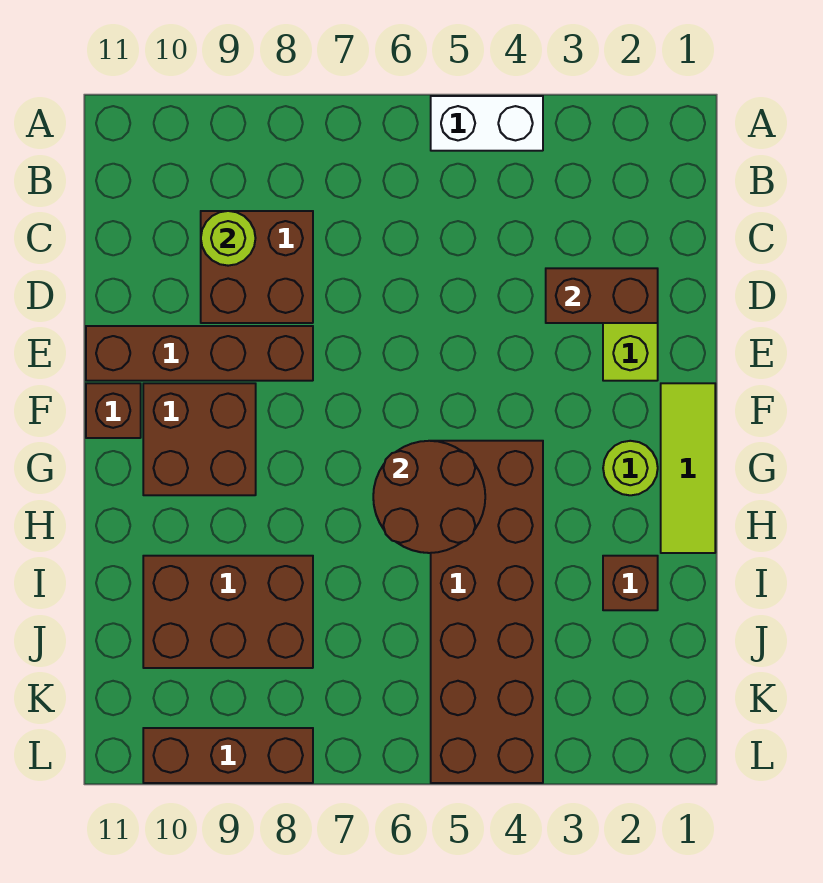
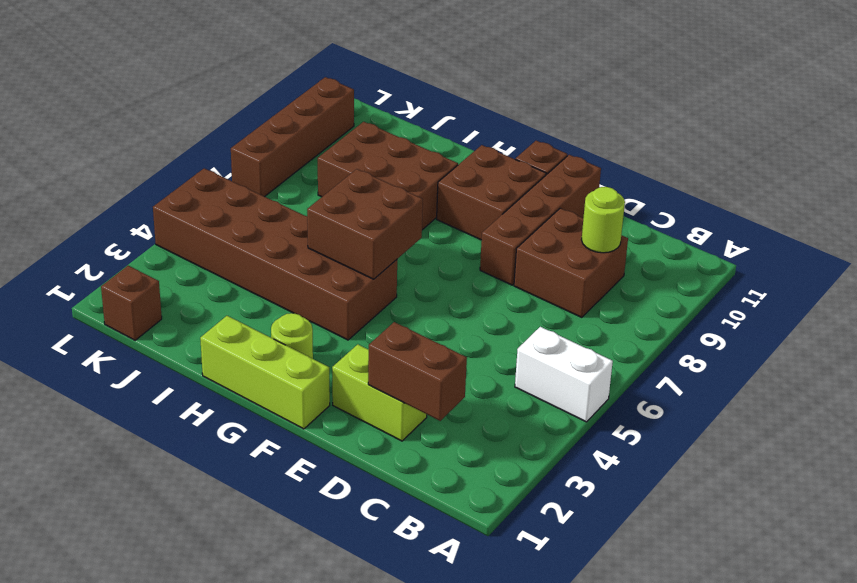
white brick A4:A5 level 1 -> white brick A5:B5 level 1
brown brick D2:D3 level 2 -> brown brick C2:D2 level 2
lime tile F1:H1 level 1 -> lime brick F1:H1 level 1
brown round brick G5:H6 level 2 -> brown brick G5:H6 level 2
brown brick I2 level 1 -> brown brick K1 level 1
brown brick I8:J10 level 1 -> brown brick H8:J9 level 1
brown brick L8:L10 level 1 -> brown brick L7:L10 level 1

